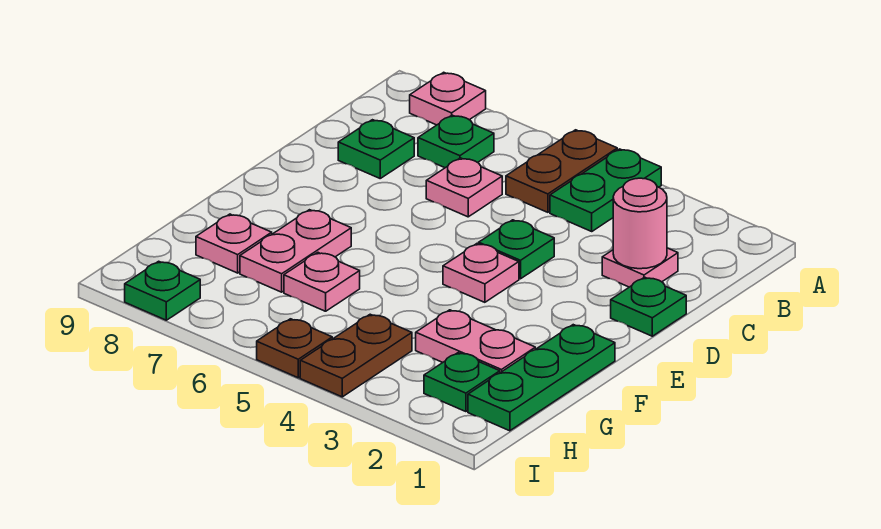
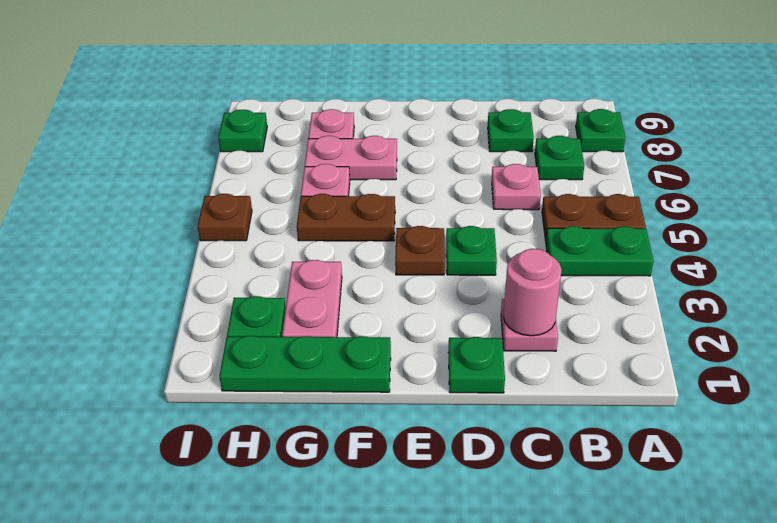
pink plate A8 level 1 -> green plate A8 level 1
pink plate E4 level 1 -> brown plate E4 level 1
brown plate H4:I4 level 1 -> brown plate F5:G5 level 1

